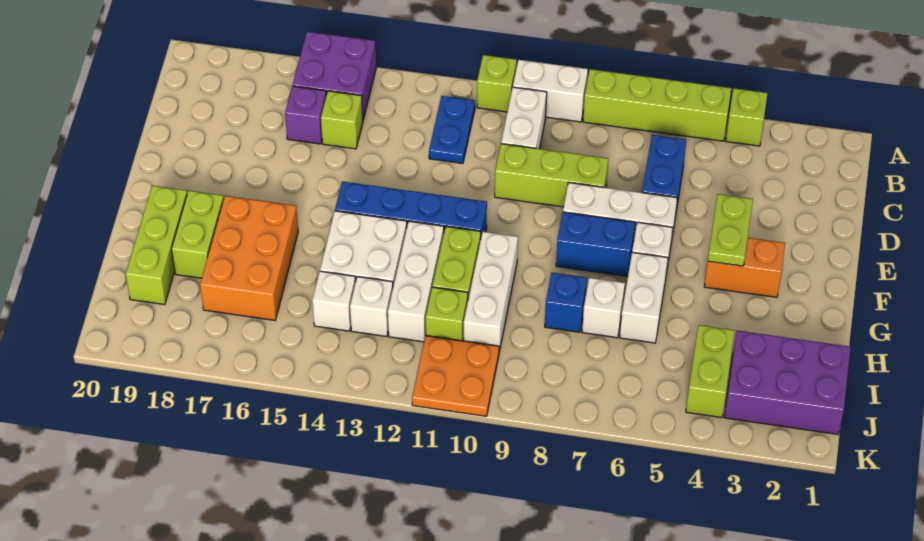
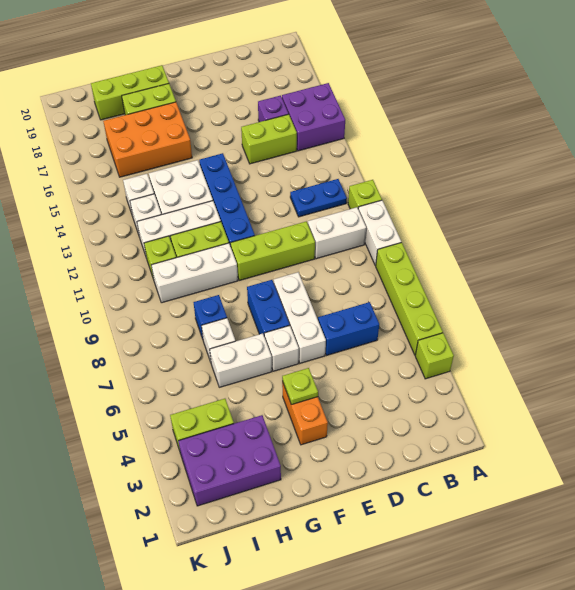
lime brick C15 level 1 -> lime brick C15:D15 level 1
lime brick D8:D10 level 1 -> lime brick D10:F10 level 1
lime plate E4:F4 level 2 -> lime plate F4 level 2
purple brick I1:J3 level 1 -> purple brick H2:J3 level 1
orange plate J10:K11 level 1 -> none

